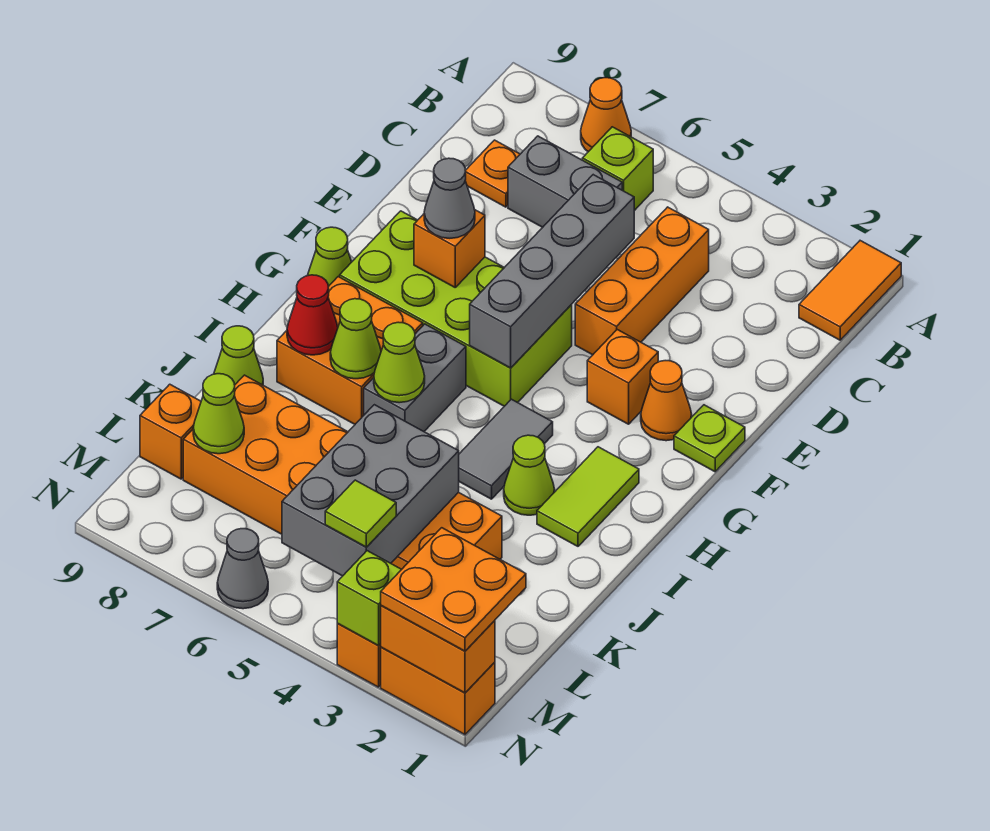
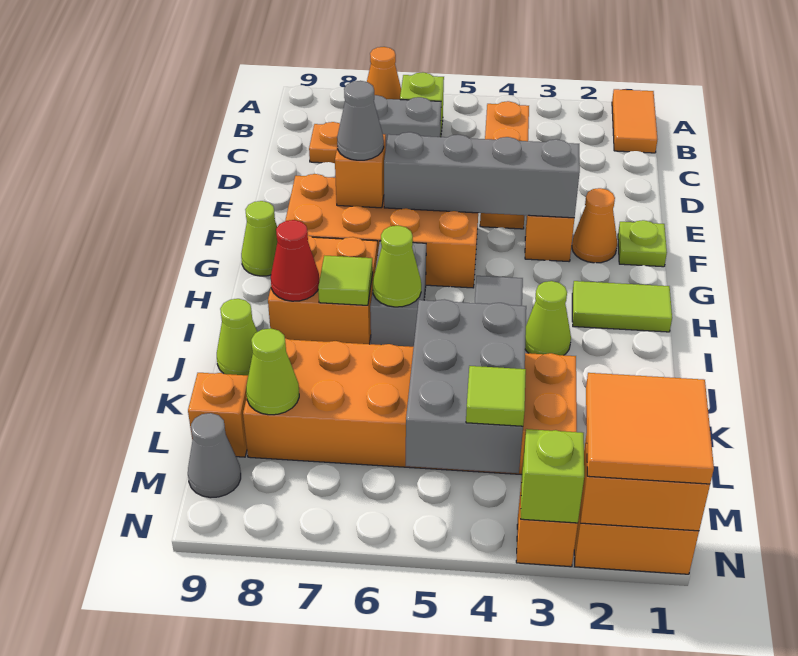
grey brick D5:G5 level 2 -> grey brick F3:F6 level 2
lime brick F5:G8 level 1 -> orange brick F5:G8 level 1
lime tile H2:I2 level 1 -> lime tile H1:H2 level 1
lime cone I7 level 2 -> lime tile I7 level 2
orange plate M1:N2 level 3 -> orange tile M1:N2 level 3
grey cone N6 level 1 -> grey cone M9 level 1

